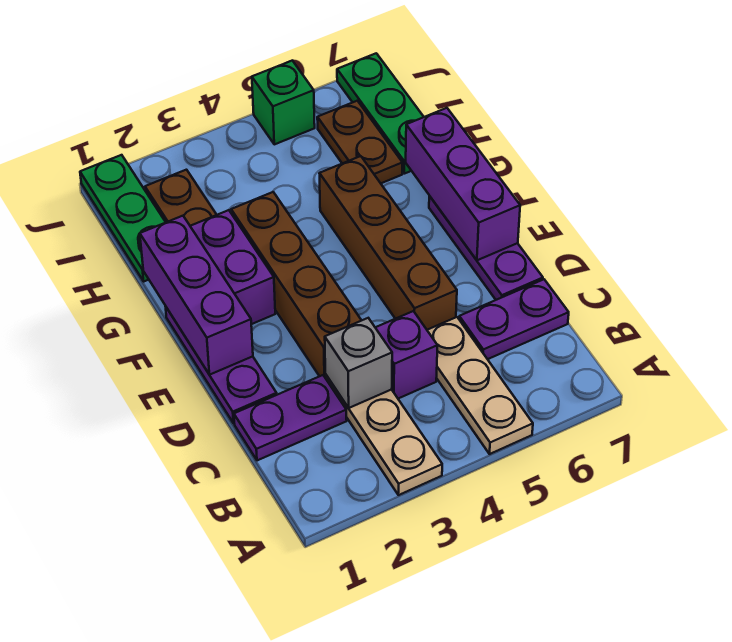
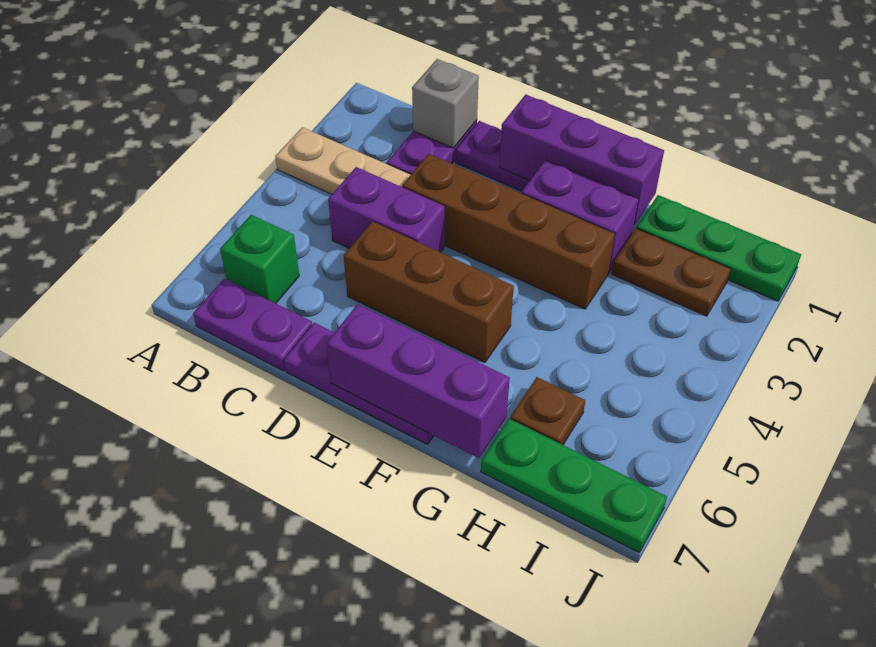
tan plate A5:C5 level 1 -> none
grey brick C3 level 2 -> grey brick C1 level 2
purple brick C4 level 1 -> purple brick C4:D4 level 1
purple plate C6:C7 level 1 -> purple plate B7:C7 level 1
brown brick D5:G5 level 1 -> brown brick D5:F5 level 1
brown plate H6:I6 level 1 -> brown plate H6 level 1
green brick J5 level 1 -> green brick B6 level 1

